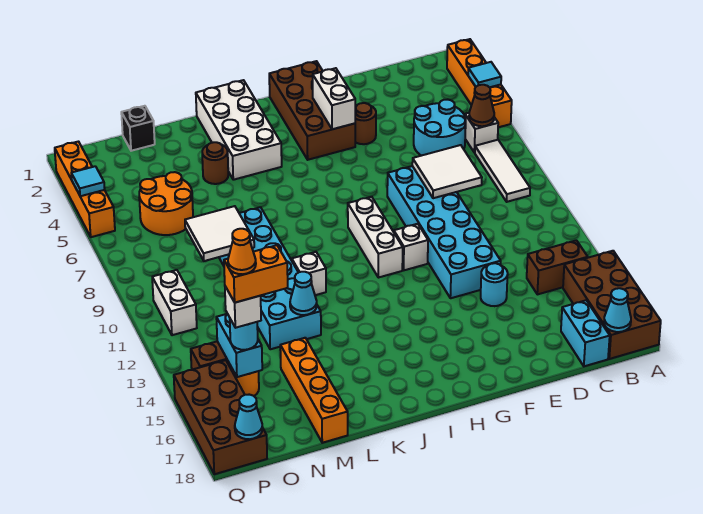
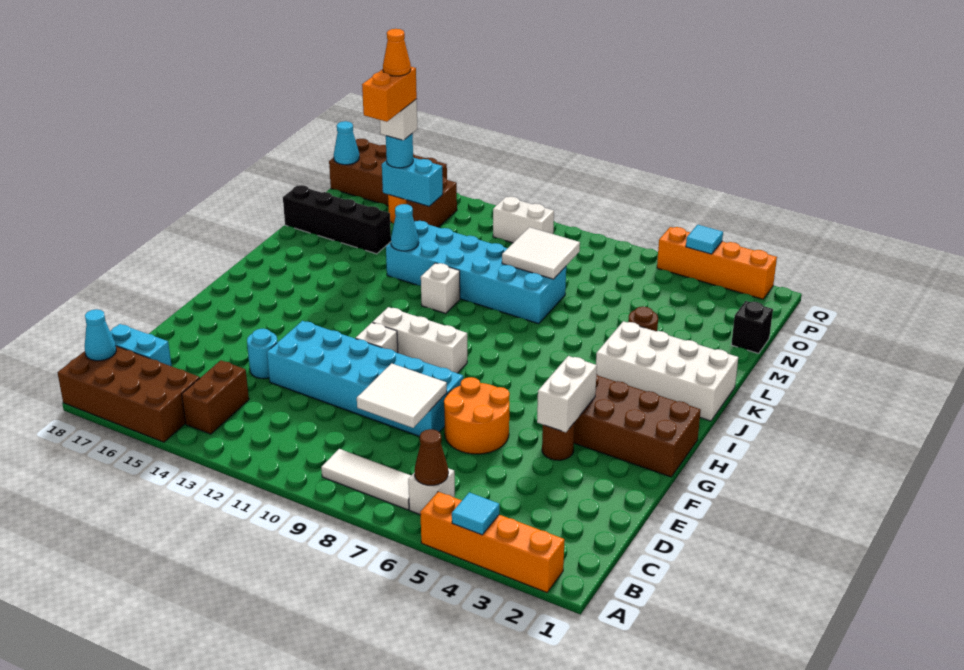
cyan round brick C5:D6 level 1 -> none
white brick G3:G4 level 2 -> white brick F4:G4 level 2
orange brick M15:M18 level 1 -> black brick M15:M18 level 1
orange round brick N5:O6 level 1 -> orange round brick E6:F7 level 1

